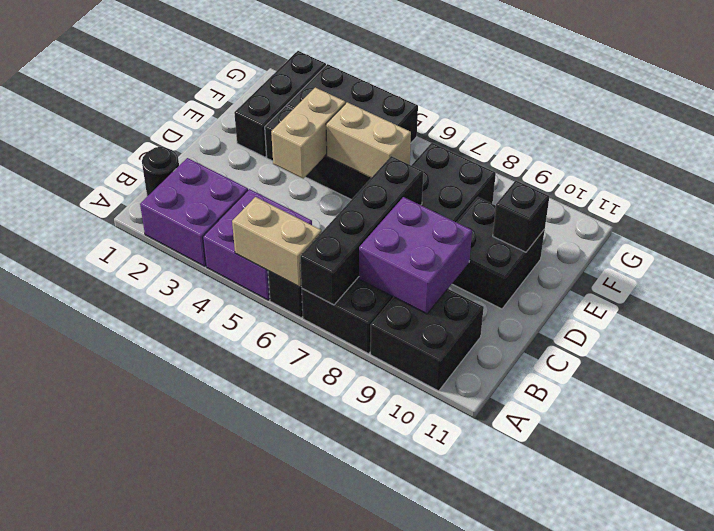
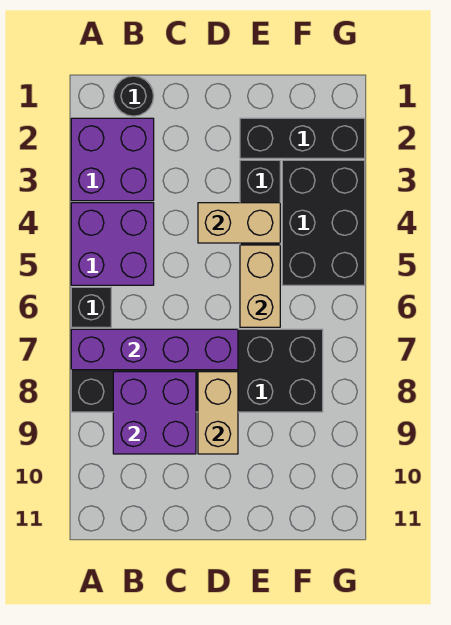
tan brick A5:A6 level 2 -> tan brick D8:D9 level 2
black brick A7:D7 level 2 -> purple brick A7:D7 level 2
black brick A9:B10 level 1 -> none
black brick D9:E10 level 1 -> none
black brick E10 level 2 -> none

